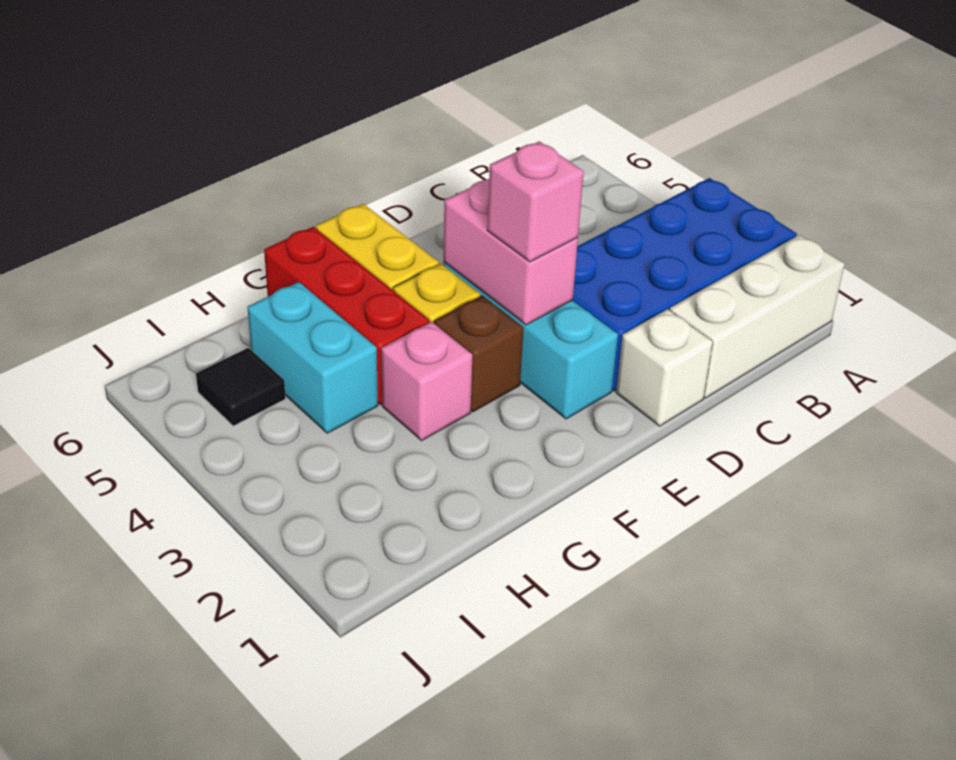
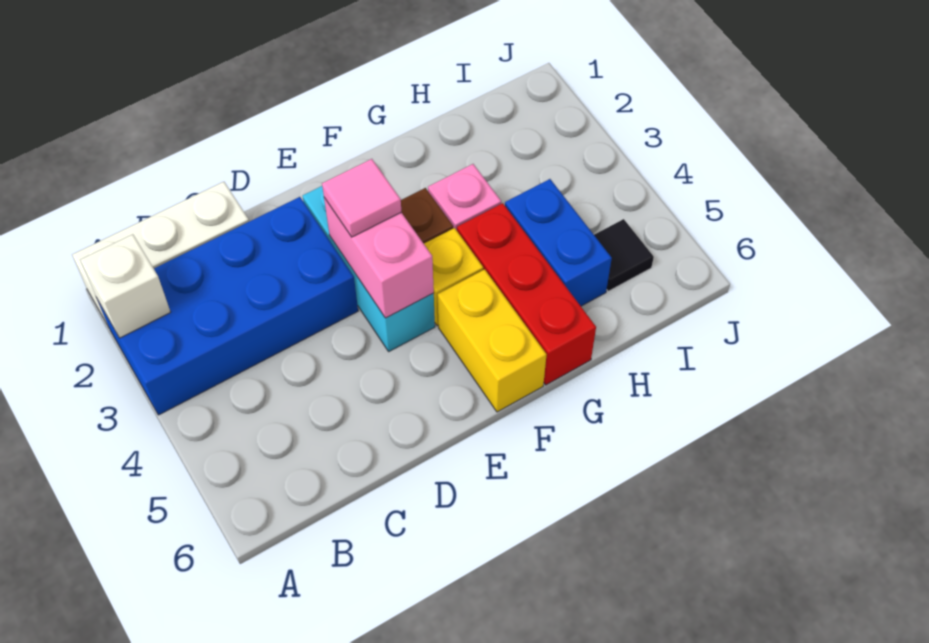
white brick D1 level 1 -> white brick A2 level 2
pink brick E3 level 3 -> pink tile E3 level 3
cyan brick H4:H5 level 1 -> blue brick H4:H5 level 1

